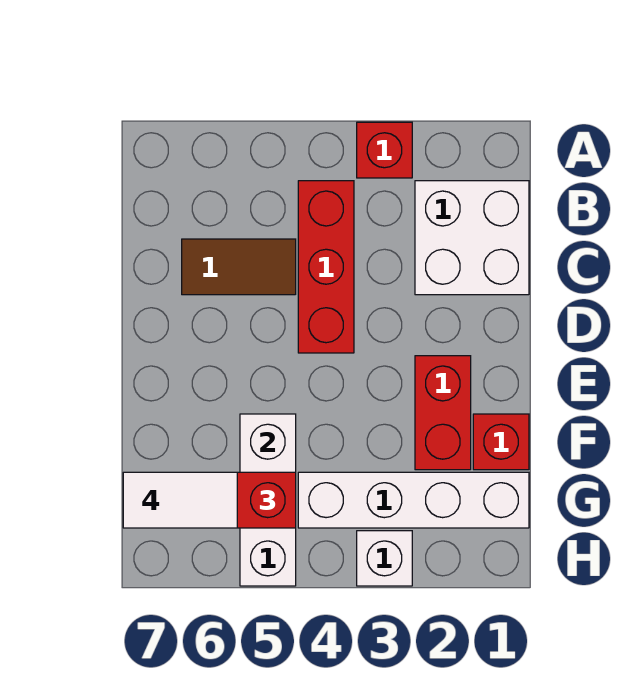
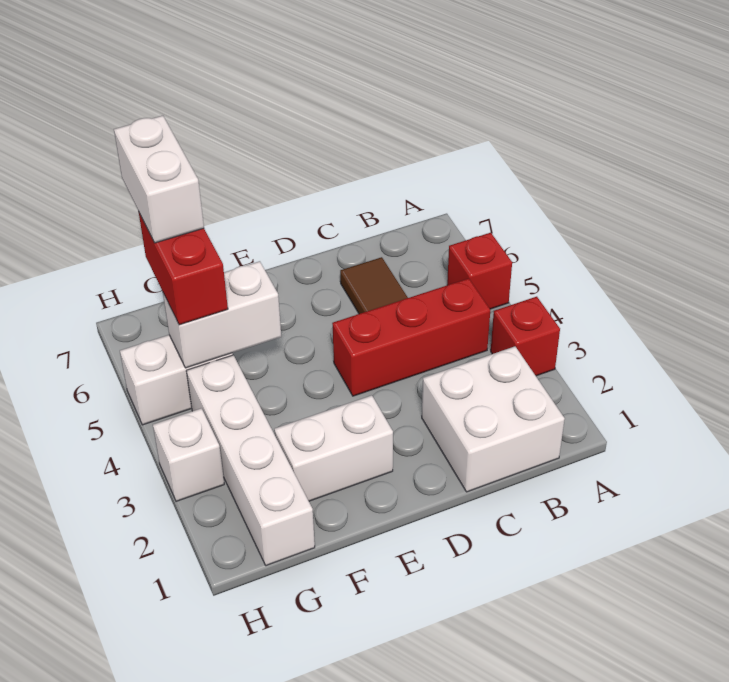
red brick E2:F2 level 1 -> white brick E2:F2 level 1
red brick F1 level 1 -> red brick A5 level 1
white tile G6:G7 level 4 -> white brick G6:G7 level 4

